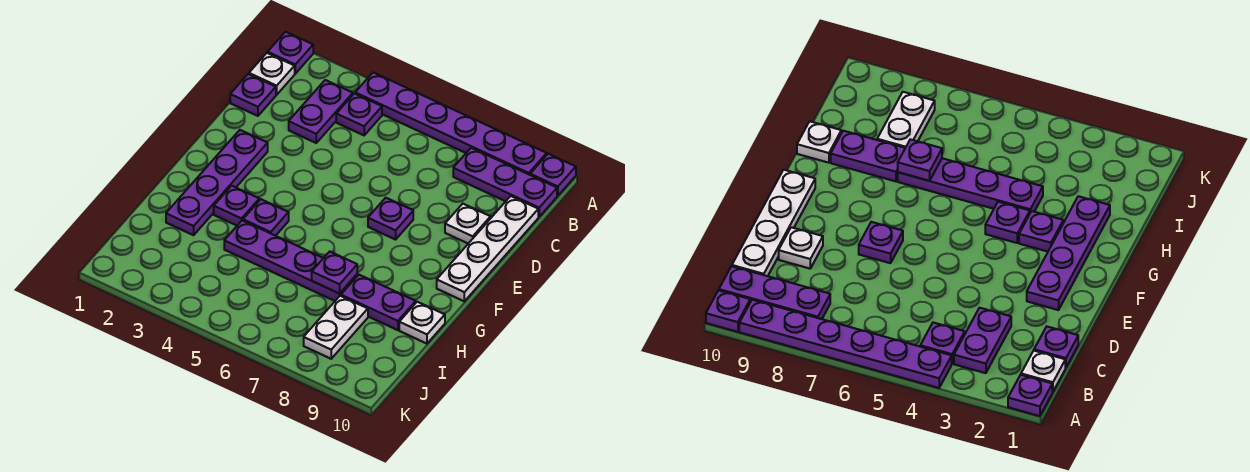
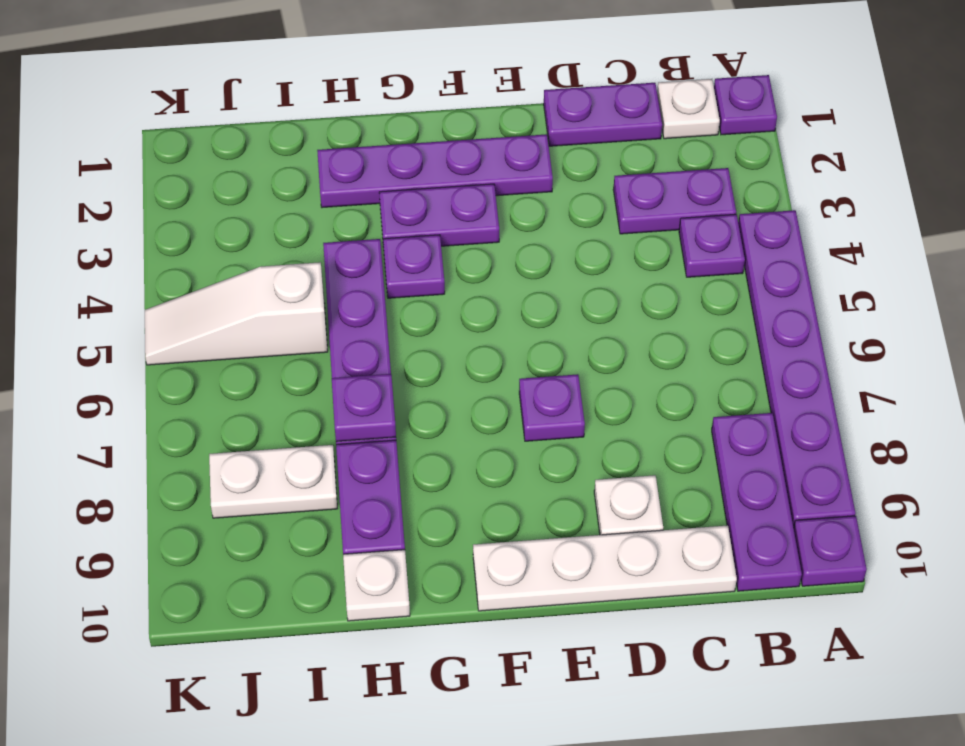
purple plate C1 level 1 -> purple plate C1:D1 level 1
purple plate G3 level 1 -> purple plate F3:G3 level 1
none -> white slope I5:K5 level 1 top I

